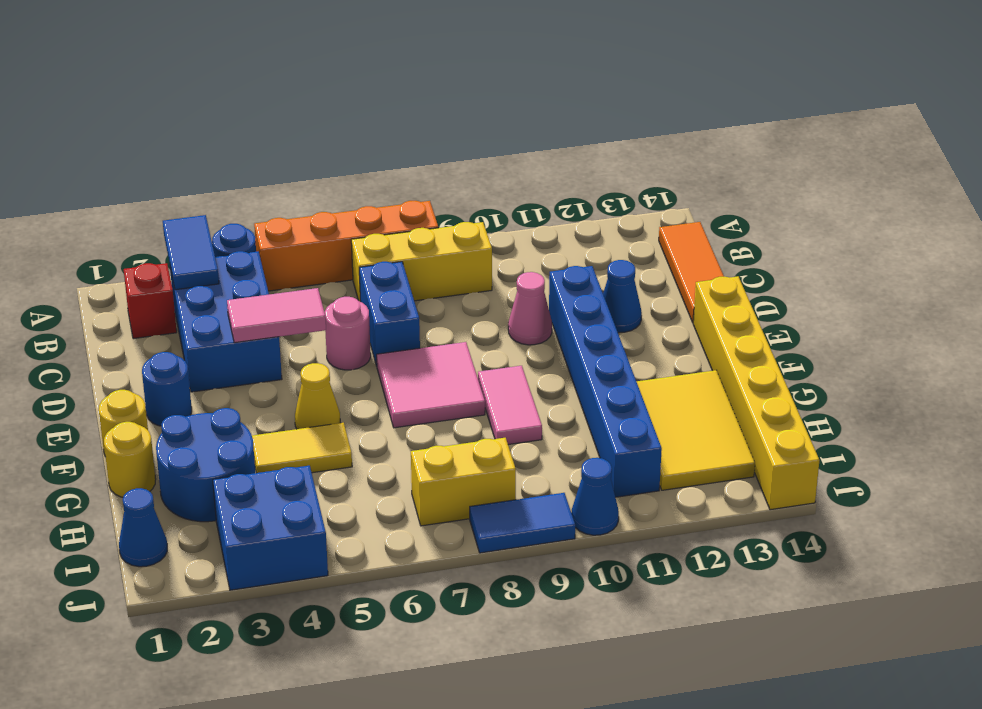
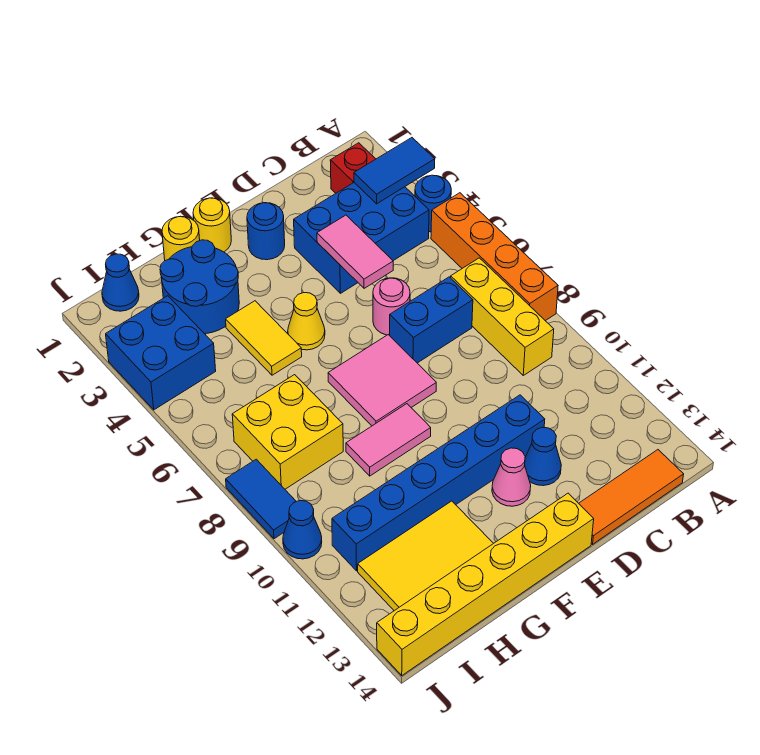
pink cone D10 level 1 -> pink cone E12 level 1
yellow brick I7:I8 level 1 -> yellow brick H7:I8 level 1

